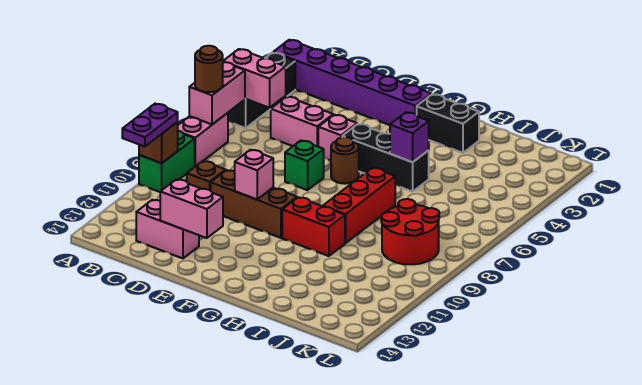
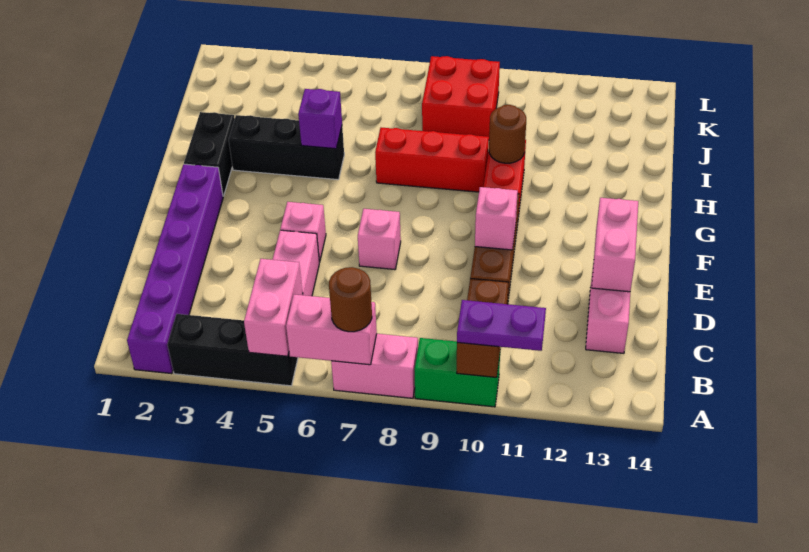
green brick E7 level 1 -> pink brick E7 level 1
black brick F5:H5 level 1 -> black brick H3:H5 level 1
brown round brick F6 level 1 -> brown round brick H10 level 2
red round brick J8:K9 level 1 -> red brick J8:K9 level 1

